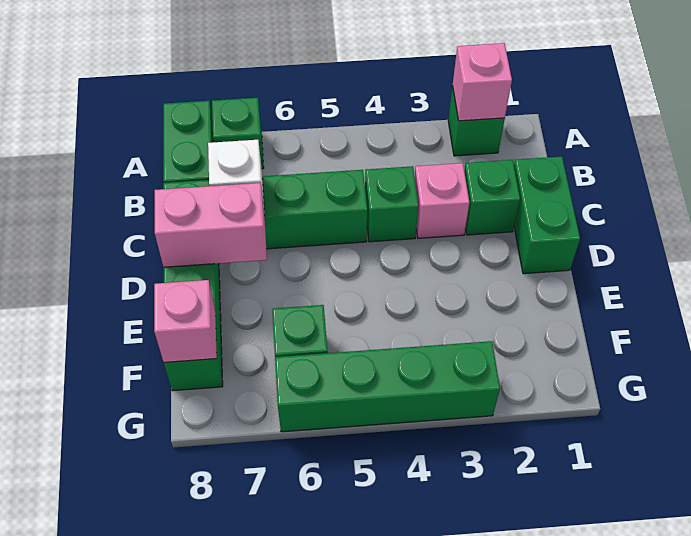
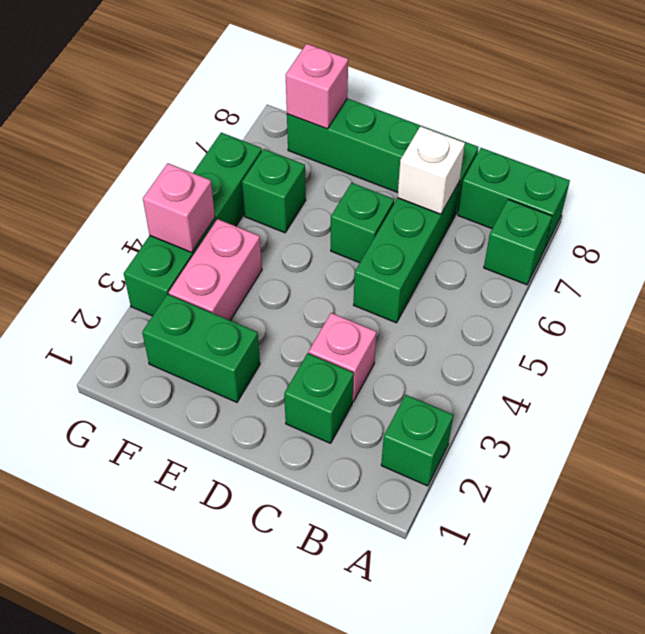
pink brick A2 level 2 -> pink brick G4 level 2
green brick C1:D1 level 1 -> green brick E2:F2 level 1
green brick C4 level 1 -> green brick D6 level 1
pink brick D7:D8 level 2 -> pink brick F3:F4 level 1

